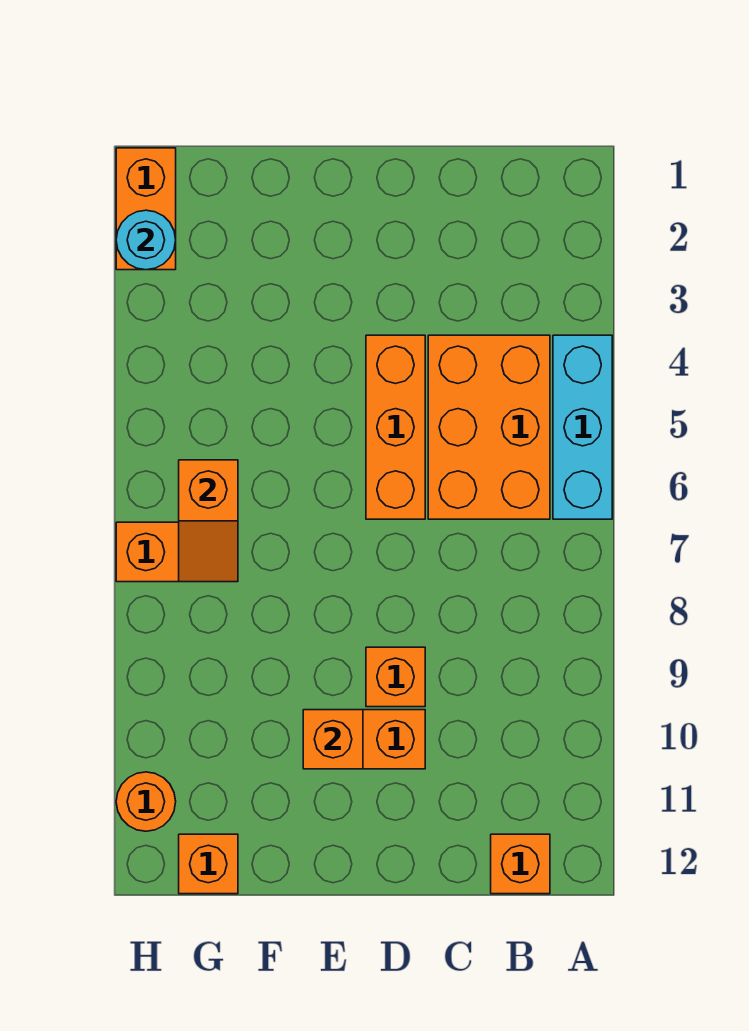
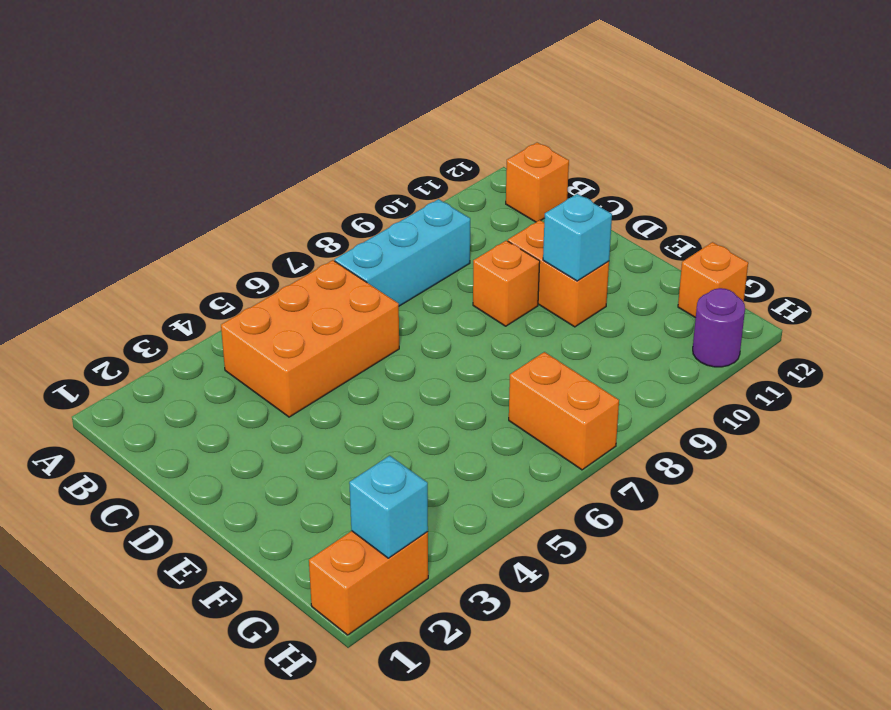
cyan brick A4:A6 level 1 -> cyan brick B7:B9 level 1
orange brick D4:D6 level 1 -> none
orange brick E10 level 2 -> cyan brick E10 level 2
orange slope G6:G7 level 2 top 6 -> none
cyan round brick H2 level 2 -> cyan brick H2 level 2
orange round brick H11 level 1 -> purple round brick H11 level 1

